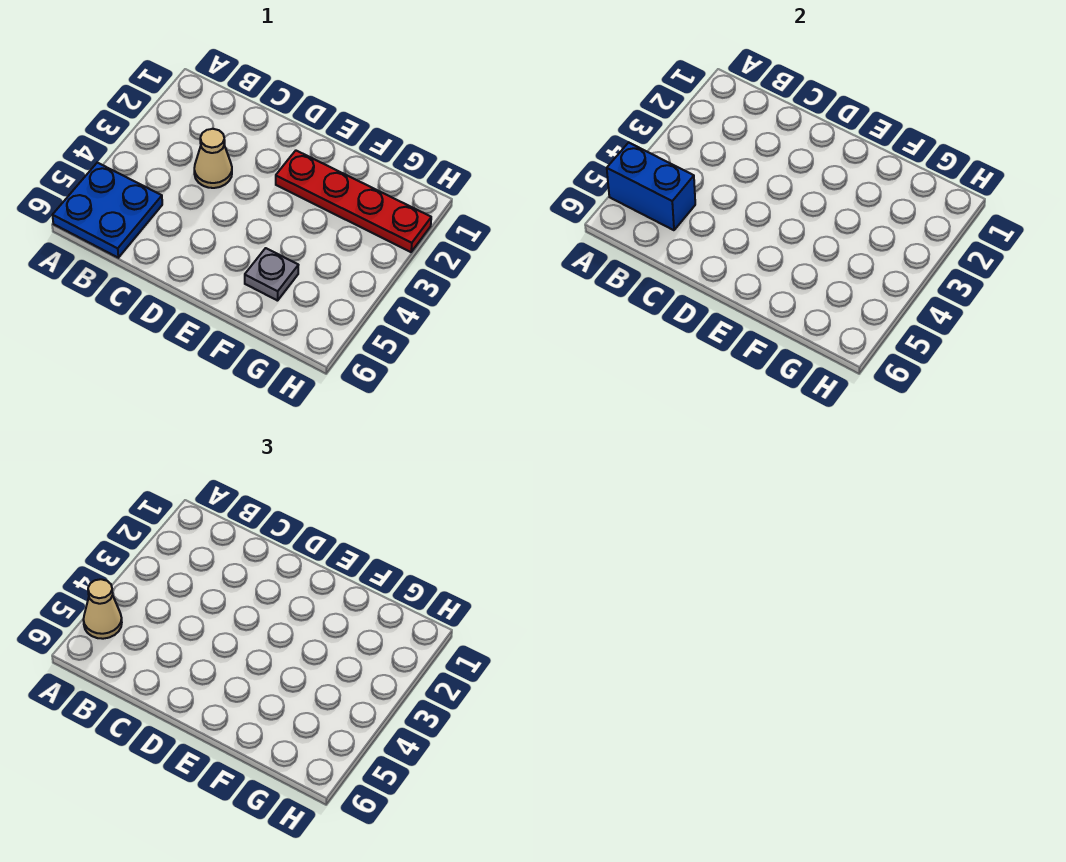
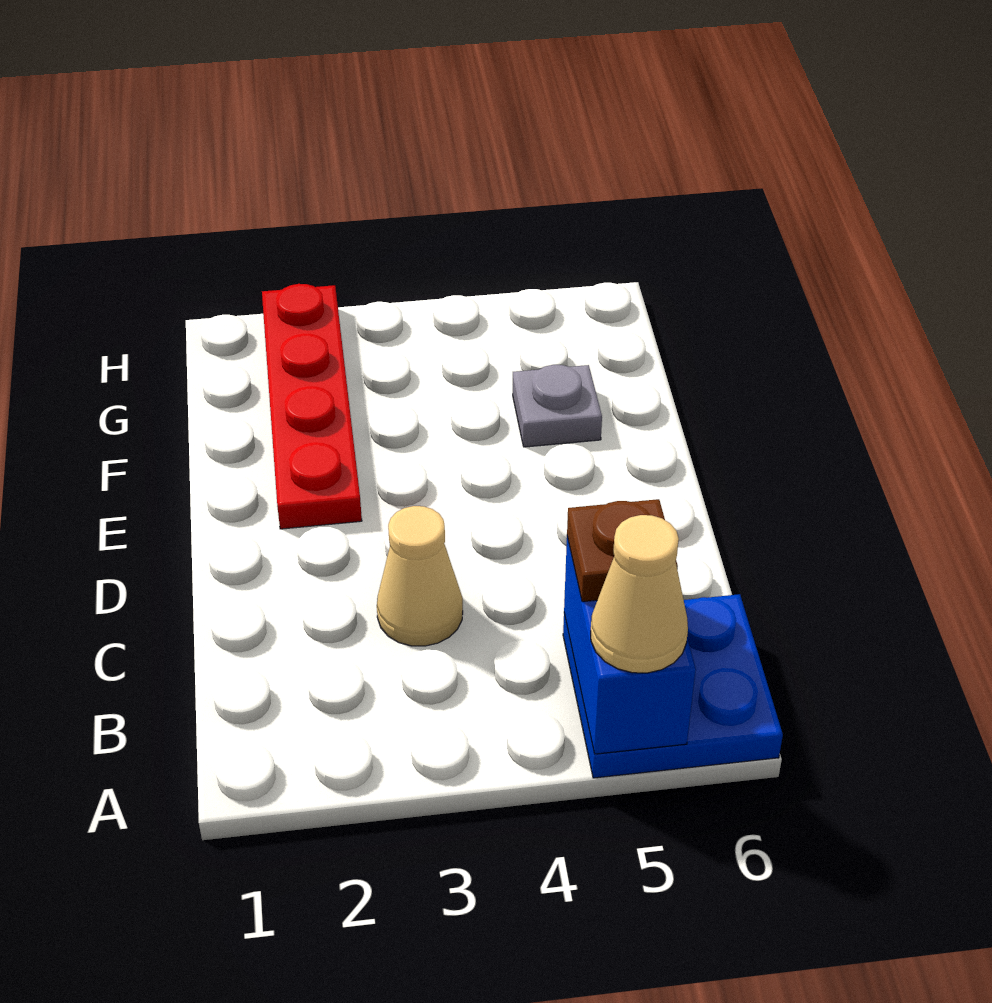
none -> brown plate B5 level 3

